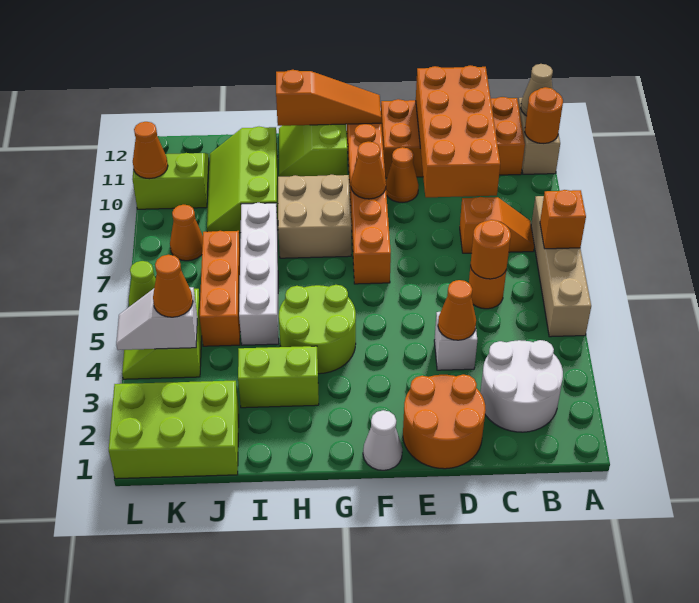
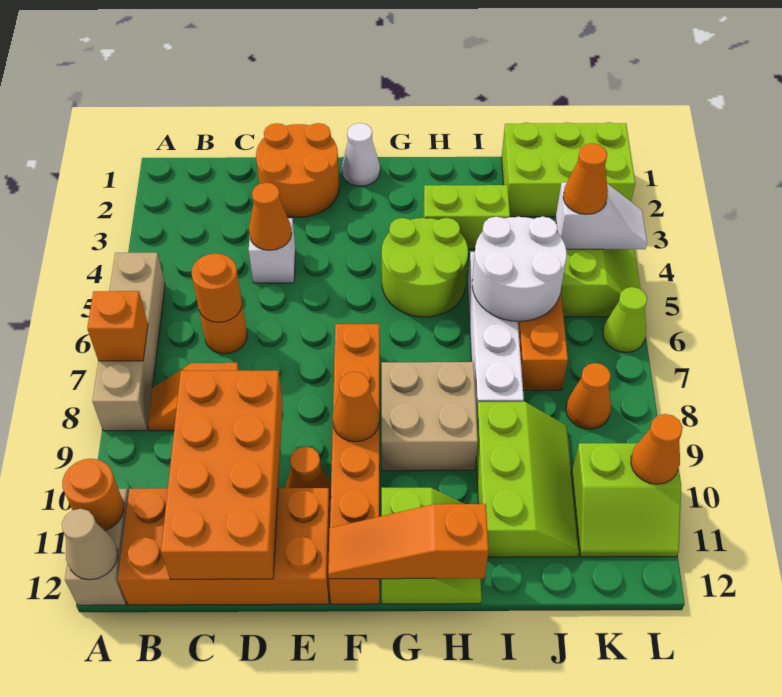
white round brick B2:C3 level 1 -> white round brick I5:J6 level 2

